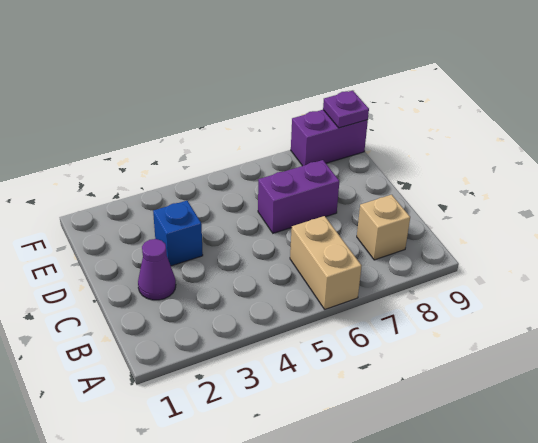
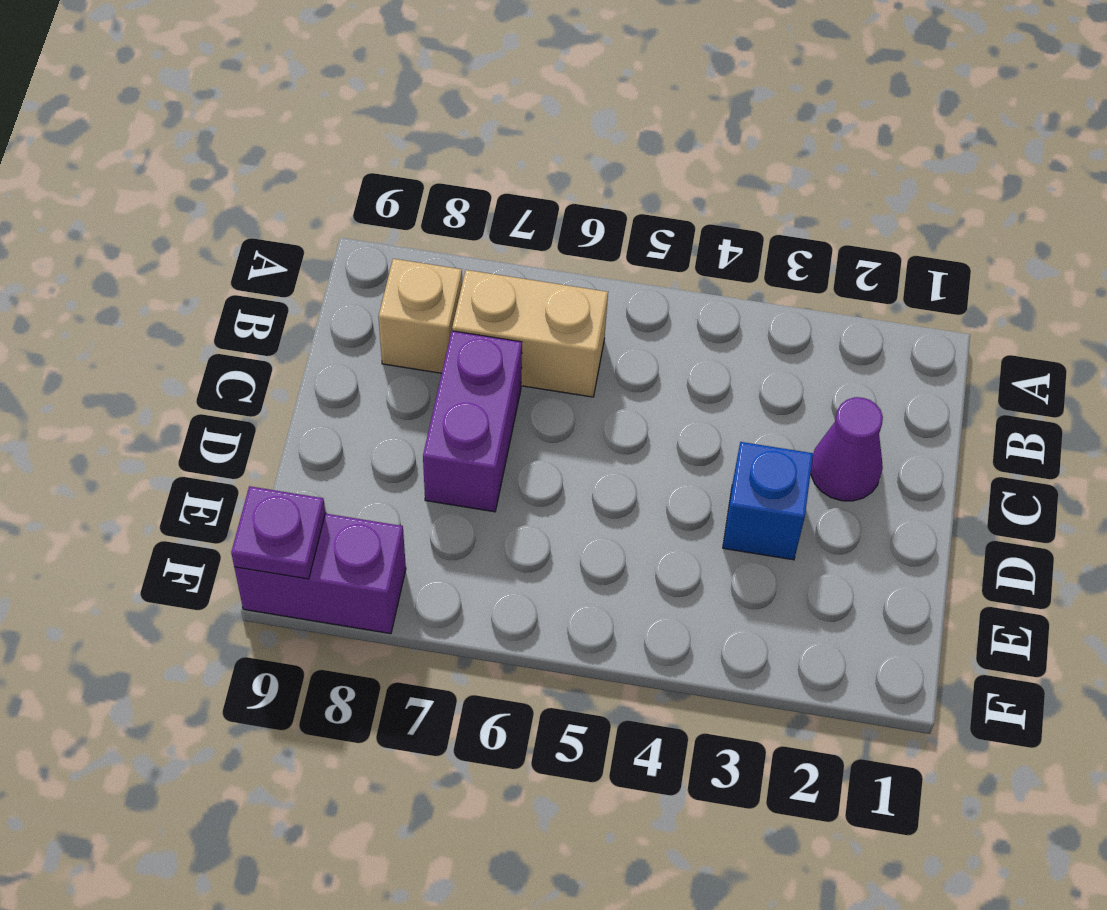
tan brick A6:B6 level 1 -> tan brick B6:B7 level 1
purple brick D6:D7 level 1 -> purple brick C7:D7 level 1

